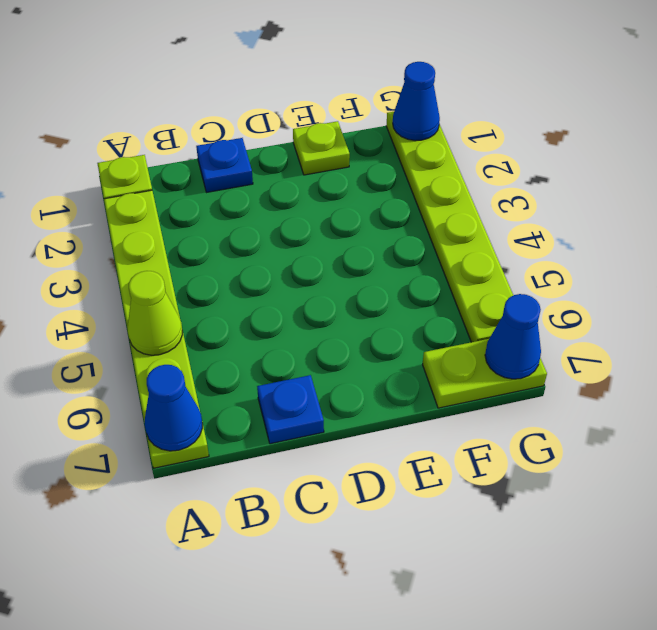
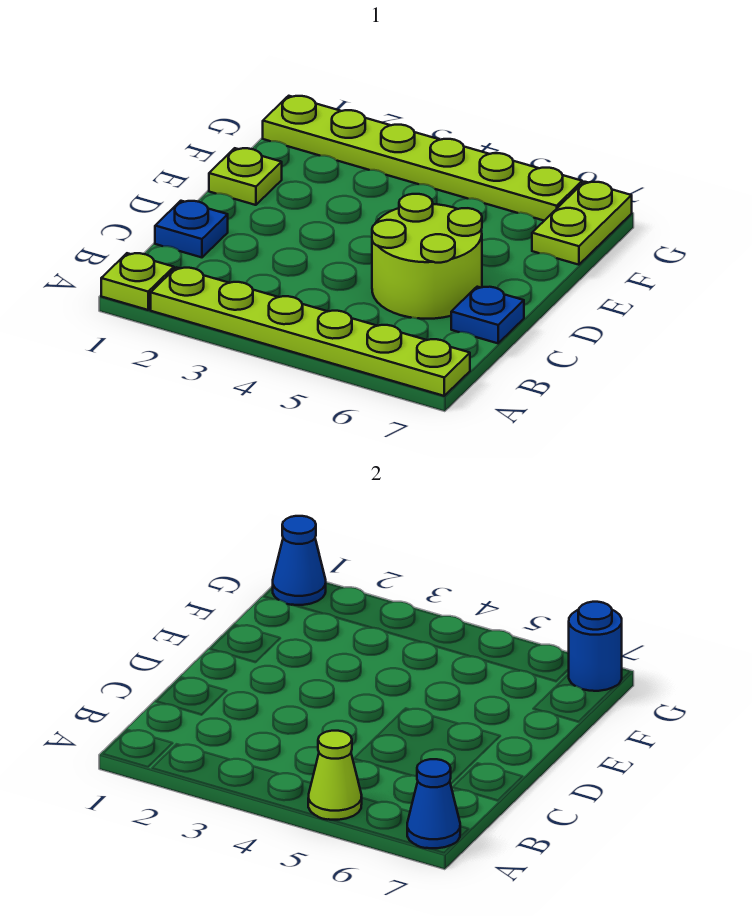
none -> lime round brick C5:D6 level 1
blue cone G7 level 2 -> blue round brick G7 level 2

